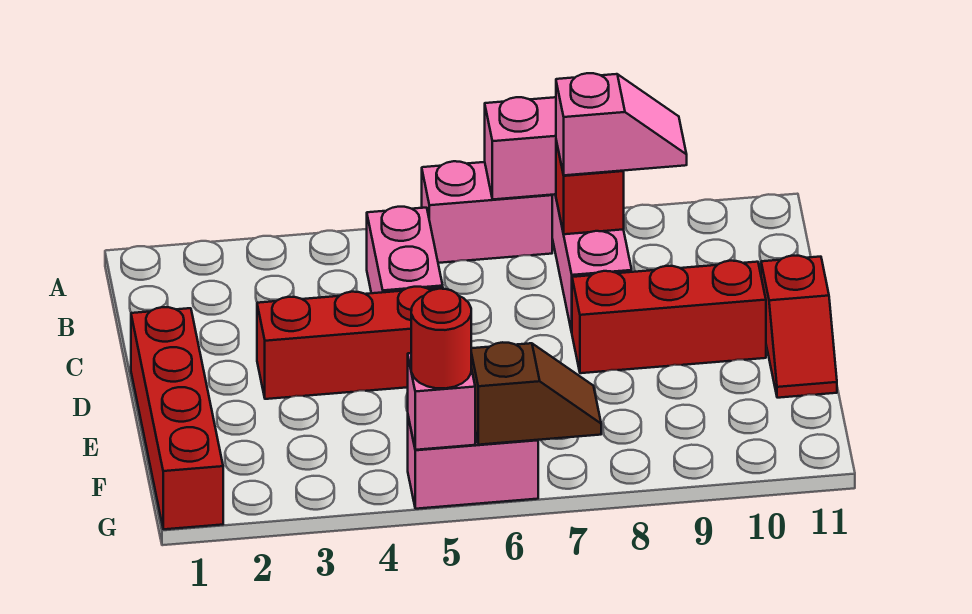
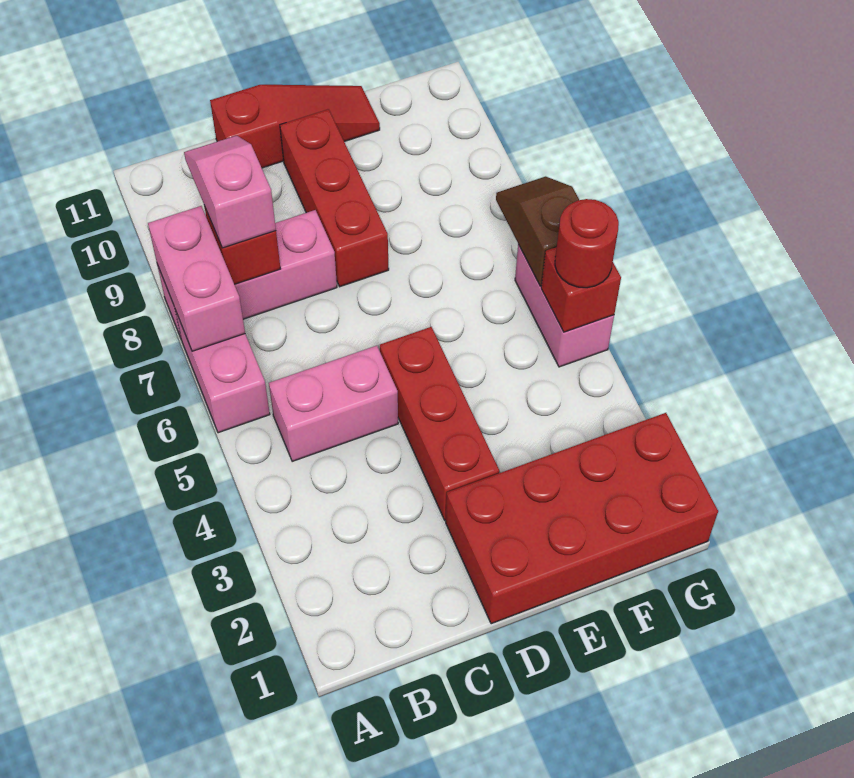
red brick D1:G1 level 1 -> red brick D1:G2 level 1
red slope D11:E11 level 1 top D -> red slope C11:E11 level 1 top C
pink brick G5 level 2 -> red brick G5 level 2

